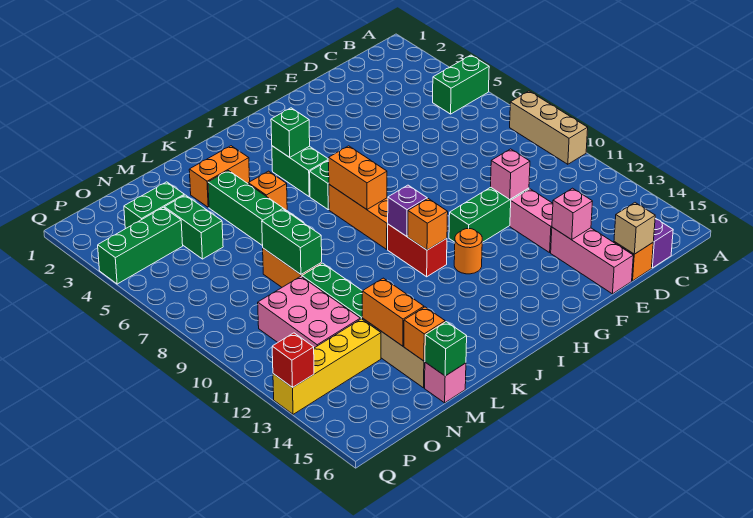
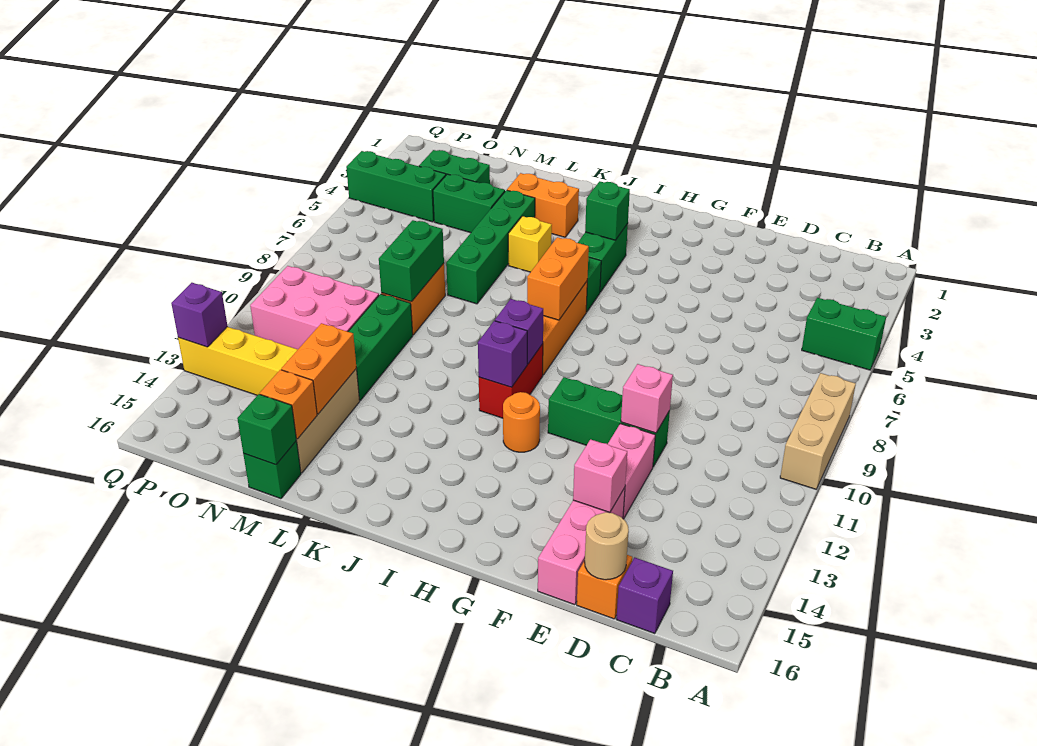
tan brick D16 level 2 -> tan round brick D16 level 2
orange brick I11 level 2 -> purple brick I11 level 2
orange brick K5 level 1 -> yellow brick K5 level 1
pink brick M16 level 1 -> green brick M16 level 1
green brick N4:N5 level 1 -> green brick M4:N4 level 1
pink brick N10:O12 level 1 -> pink brick N10:P11 level 1
red brick Q13 level 2 -> purple brick Q13 level 2

